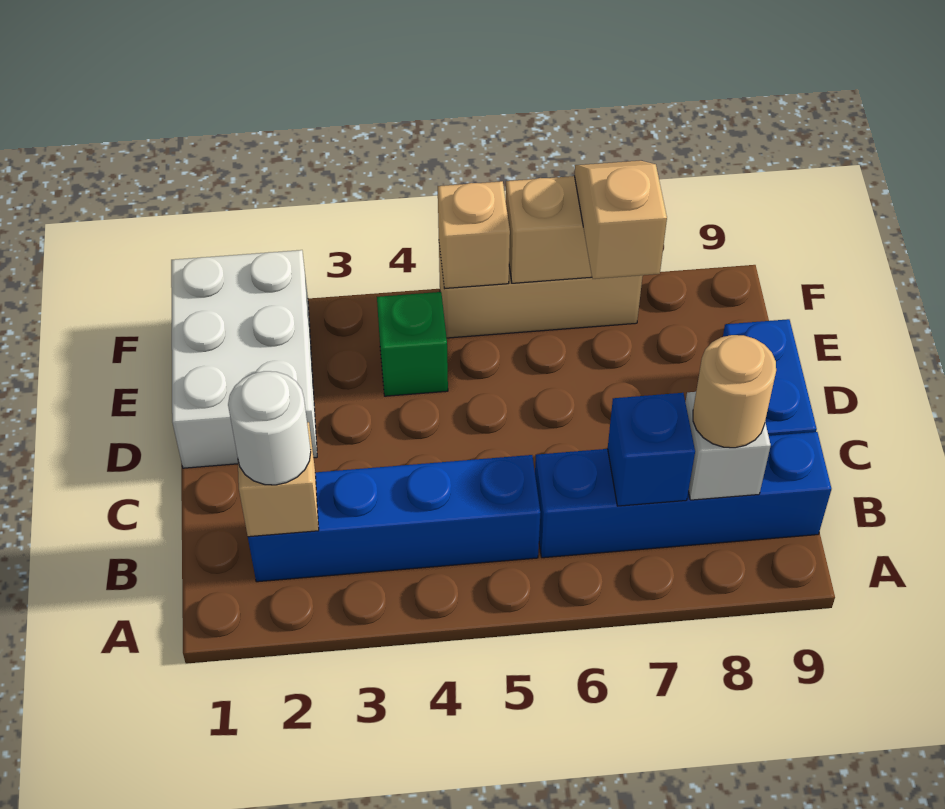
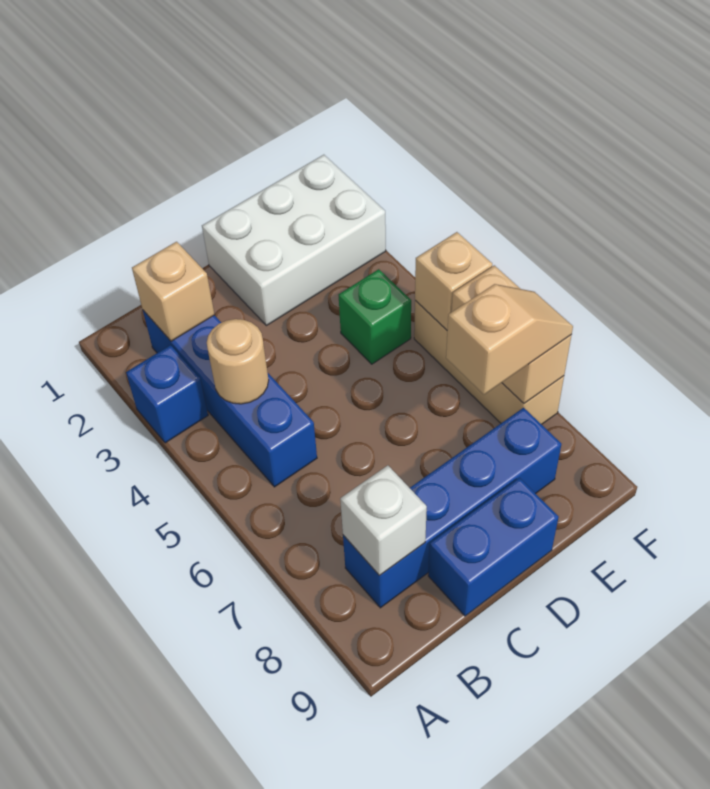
white round brick B2 level 3 -> none
blue brick B6:B9 level 1 -> blue brick B8:E8 level 1
blue brick B7 level 2 -> blue brick A3 level 1
tan round brick B8 level 3 -> tan round brick B4 level 2

